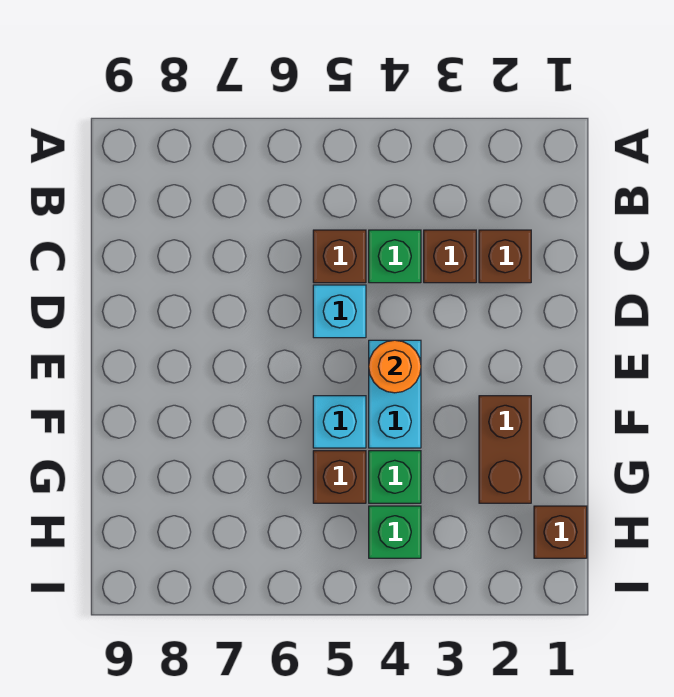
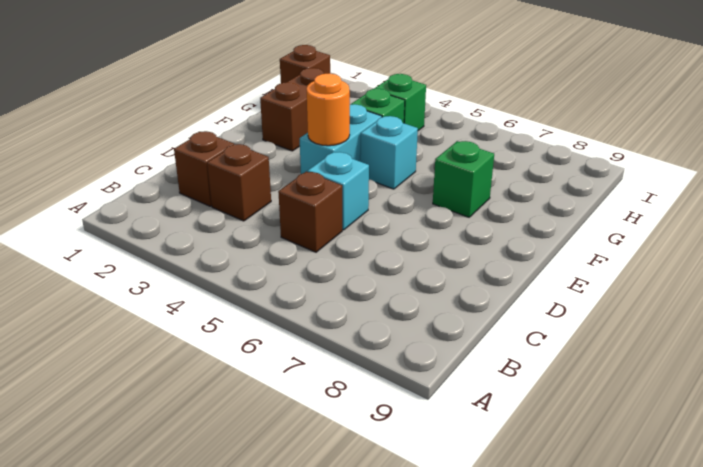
green brick C4 level 1 -> green brick F7 level 1
brown brick G5 level 1 -> none

